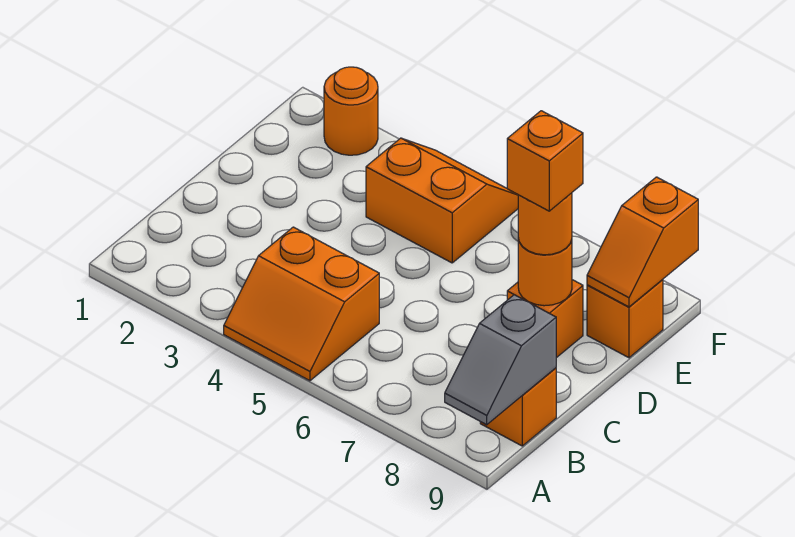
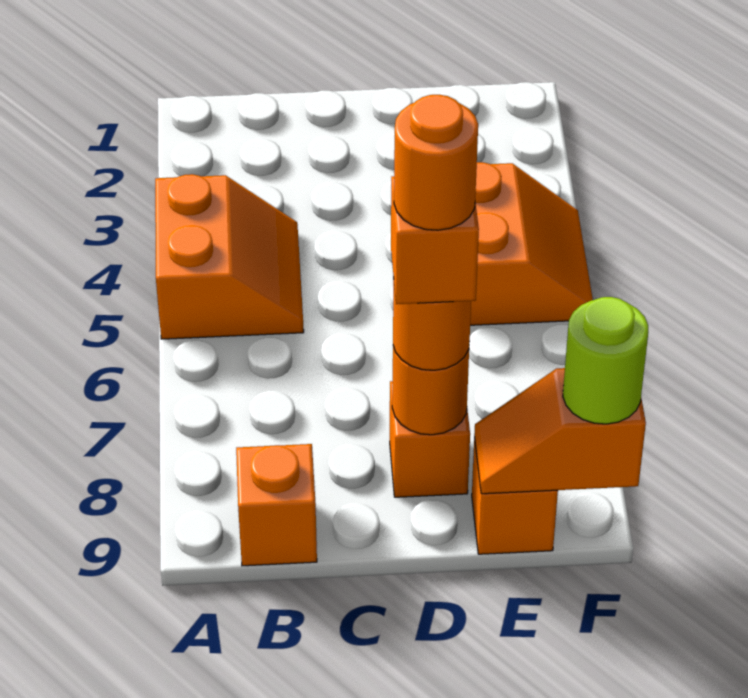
orange slope A4:B5 level 1 top B -> orange slope A4:B5 level 1 top A
grey slope A9:B9 level 2 top B -> none
orange round brick F2 level 1 -> orange round brick D8 level 5
none -> lime round brick F9 level 3

